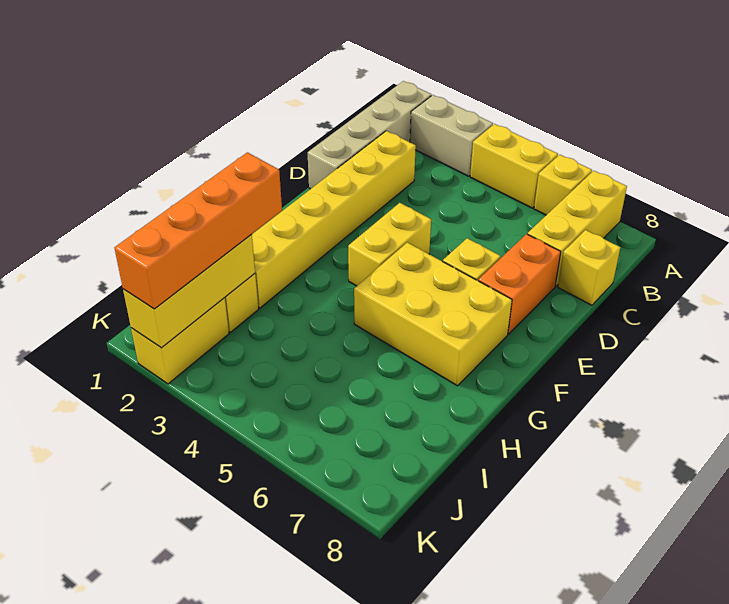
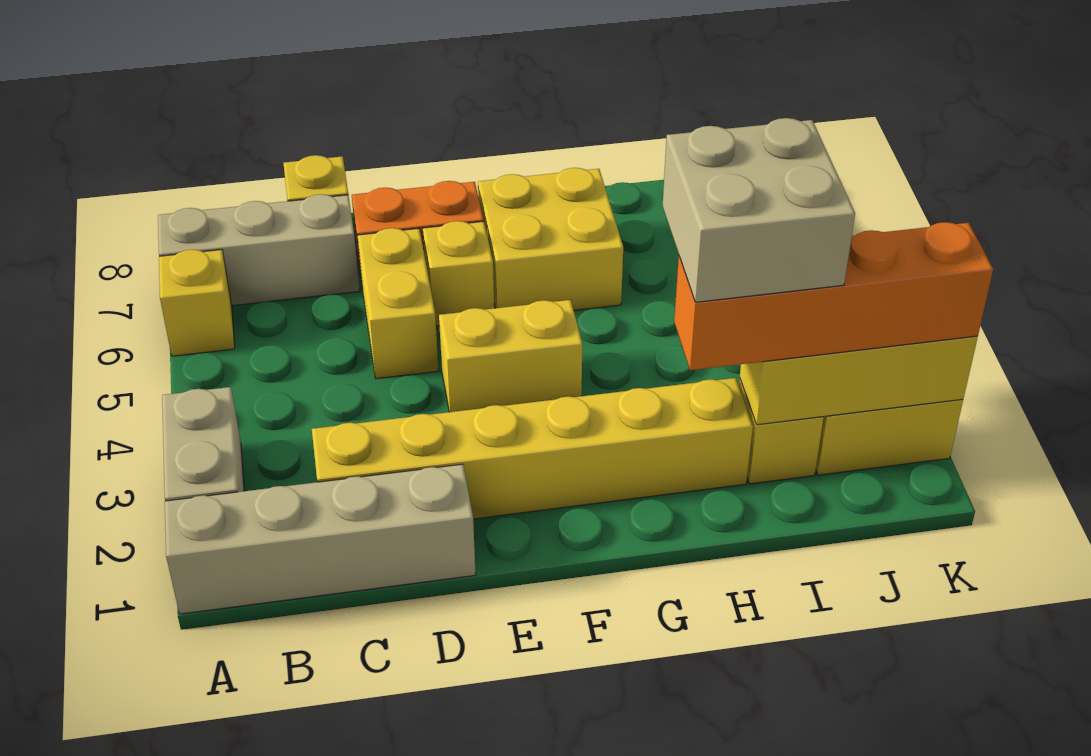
yellow brick A4:A5 level 1 -> yellow brick D5:D6 level 1
yellow brick A7:C7 level 1 -> tan brick A7:C7 level 1
yellow brick F5:G7 level 1 -> yellow brick F6:G7 level 1
none -> tan brick H2:I3 level 4

